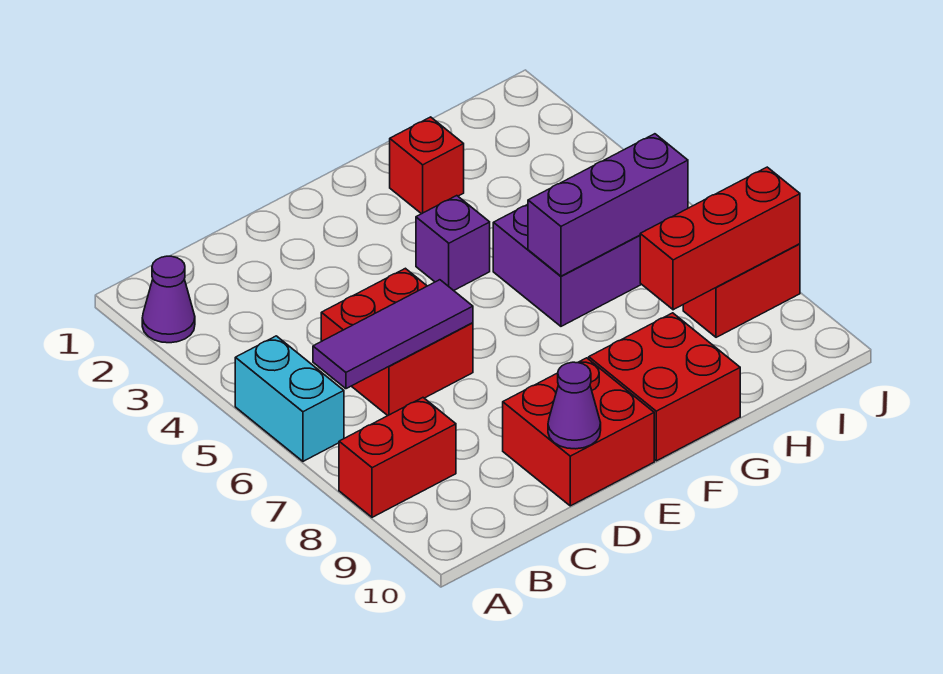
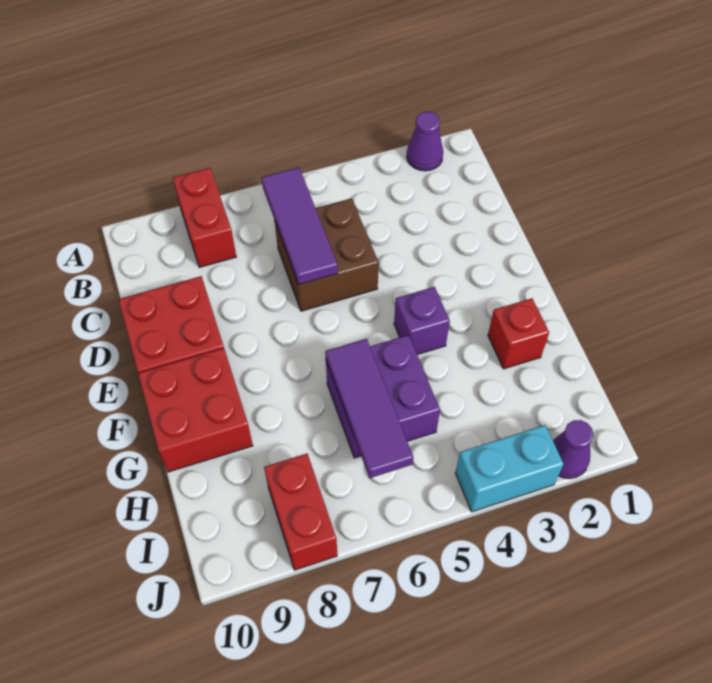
cyan brick A5:A6 level 1 -> cyan brick J3:J4 level 1
red brick C5:D6 level 1 -> brown brick C5:D6 level 1
purple cone D10 level 2 -> purple cone J2 level 1
purple brick G6:I6 level 2 -> purple tile G6:I6 level 2
red brick H8:J8 level 2 -> none

